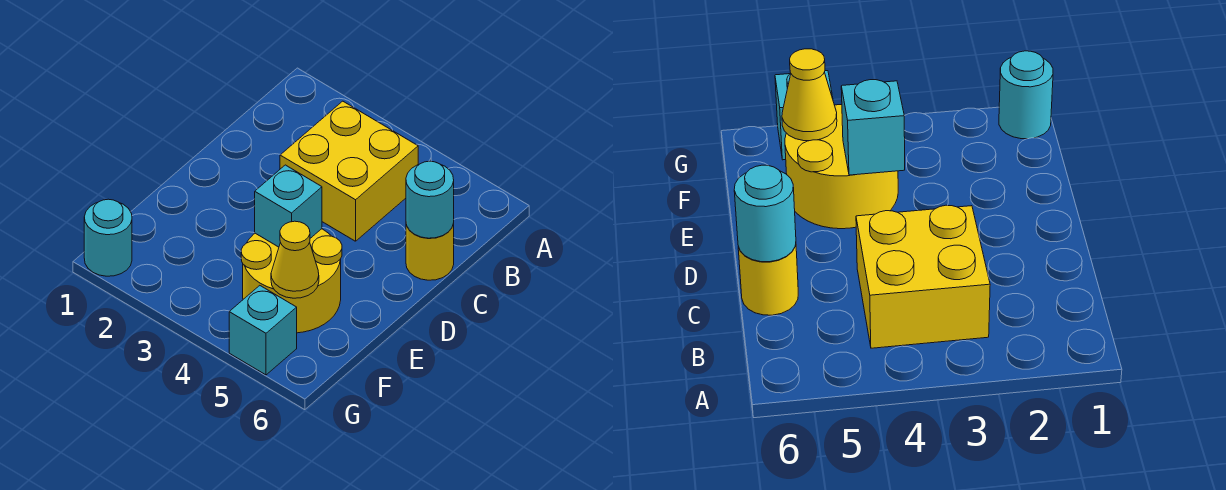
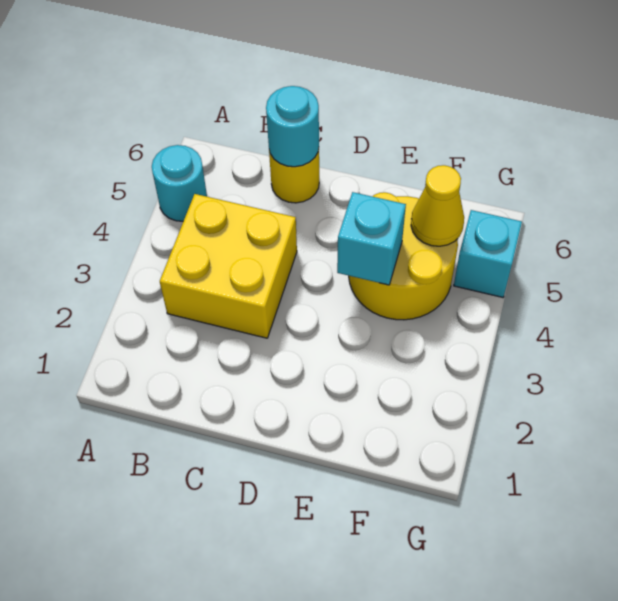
cyan round brick G1 level 1 -> cyan round brick A5 level 1

